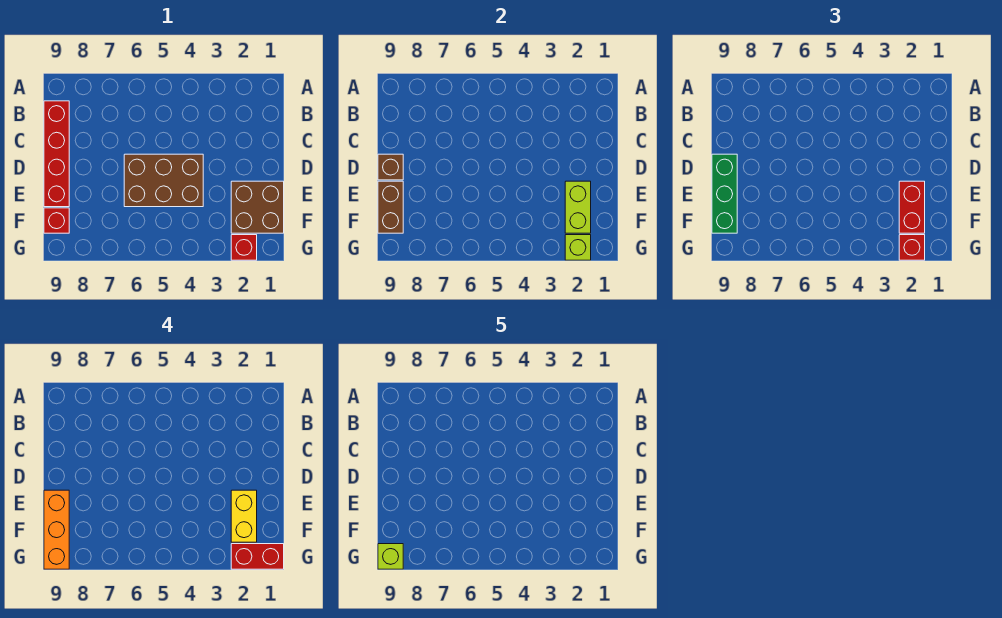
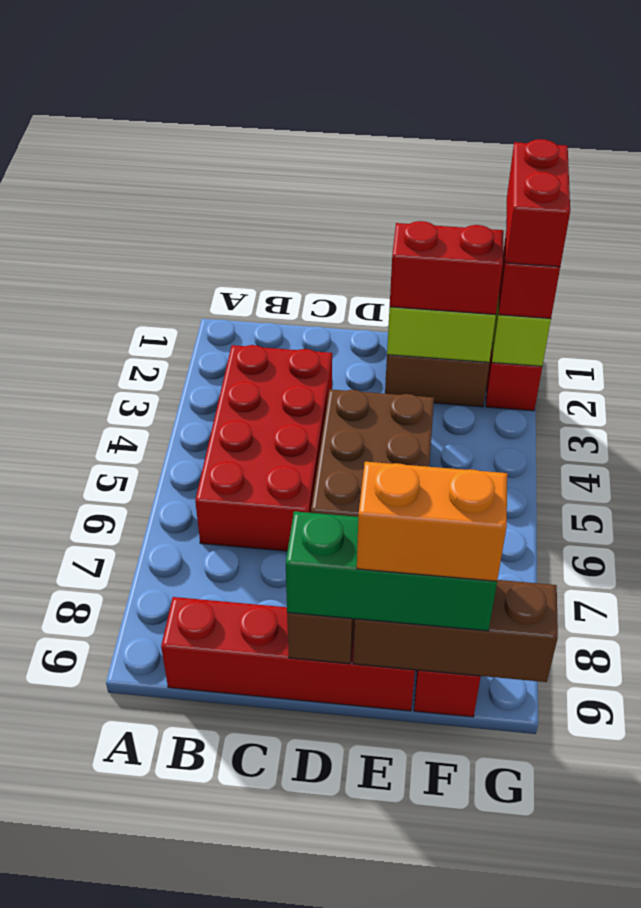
none -> red brick B3:C6 level 1
yellow brick E2:F2 level 4 -> none
brown brick E9:F9 level 2 -> brown brick E9:G9 level 2
orange brick E9:G9 level 4 -> orange brick E9:F9 level 4
lime brick G9 level 5 -> none

